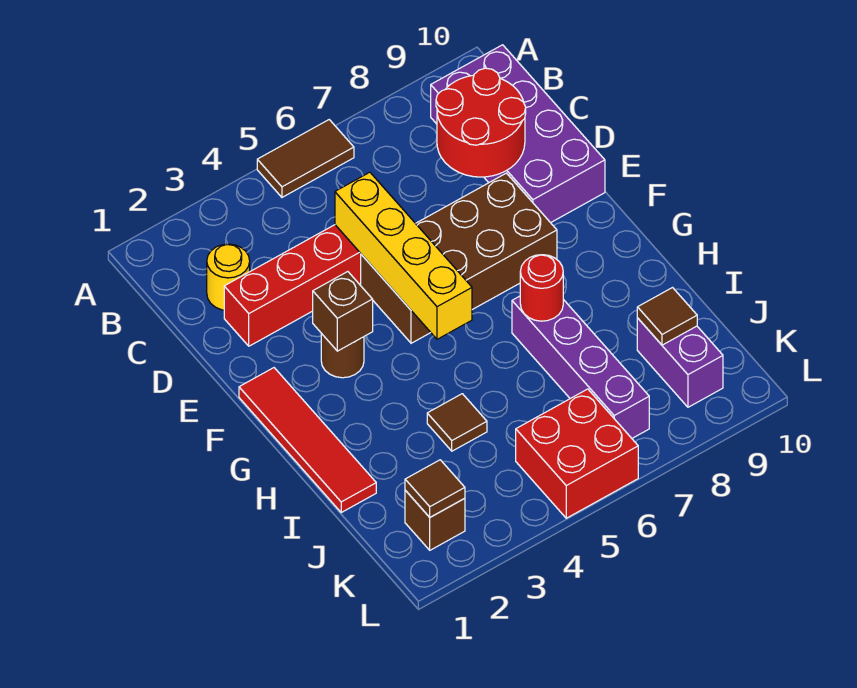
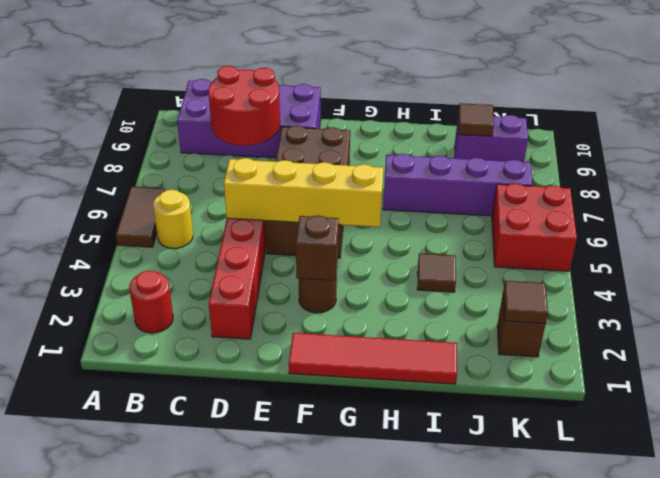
yellow round brick C2 level 1 -> yellow round brick B5 level 1
red round brick H7 level 2 -> red round brick B2 level 1

